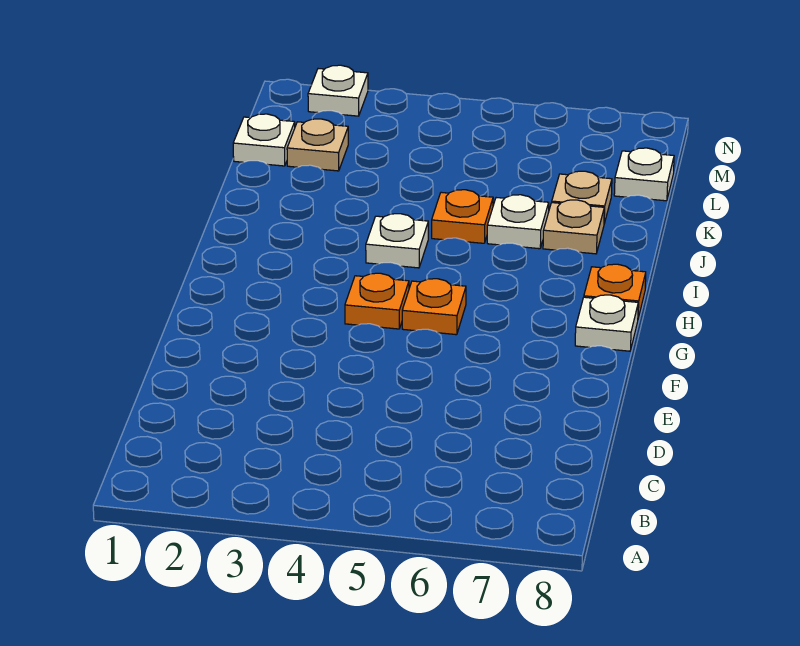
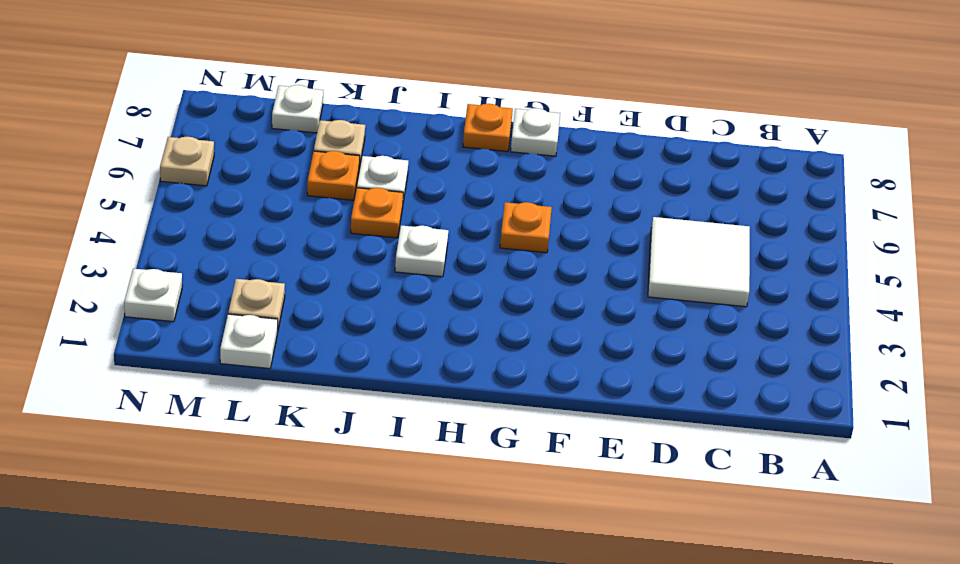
none -> white tile C4:D5 level 1
orange plate G4 level 1 -> orange plate K6 level 1
tan plate J7 level 1 -> tan plate N6 level 1

